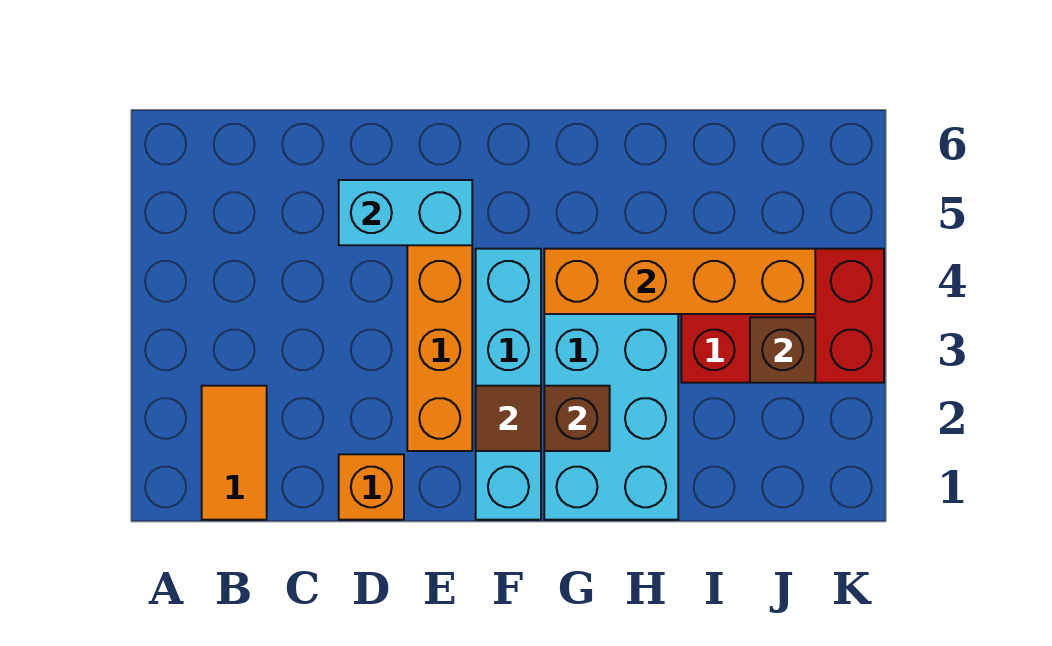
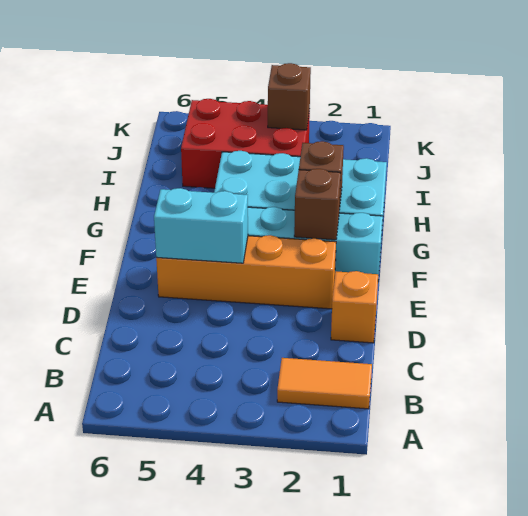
cyan brick D5:E5 level 2 -> cyan brick E4:E5 level 2
brown tile F2 level 2 -> brown brick F2 level 2
orange brick G4:J4 level 2 -> none
red brick I3:K4 level 1 -> red brick I3:J5 level 1

